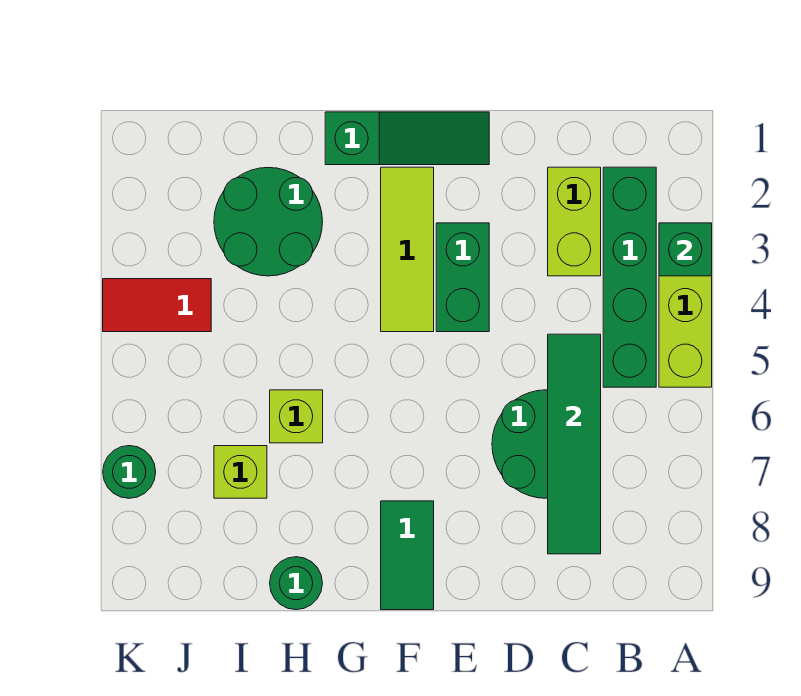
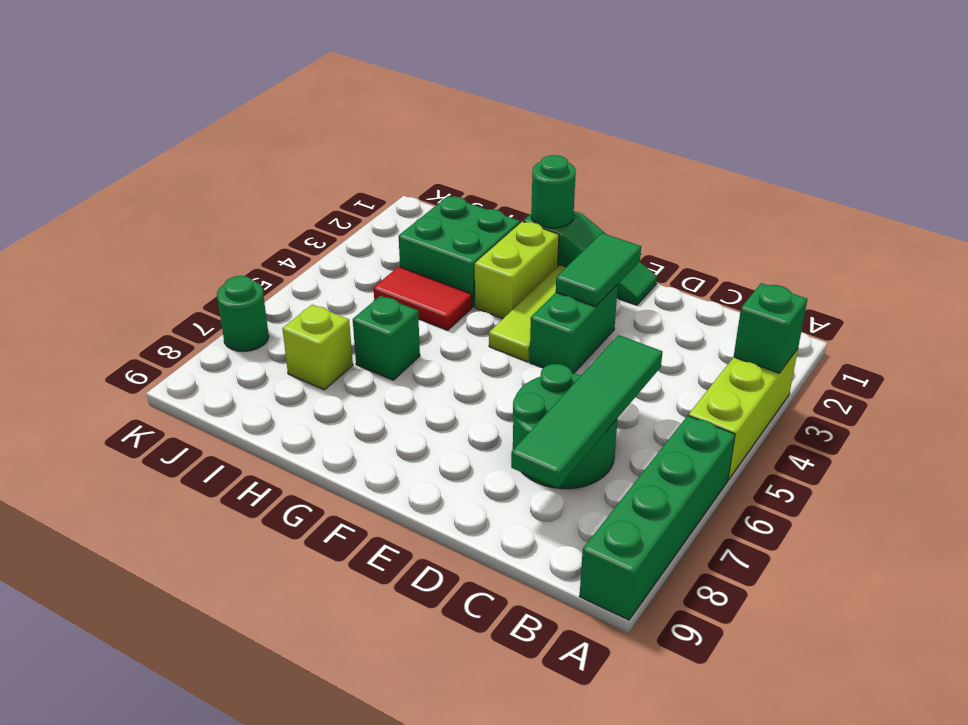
green brick B2:B5 level 1 -> green brick A6:A9 level 1
lime brick C2:C3 level 1 -> lime brick G2:G3 level 1
green tile F8:F9 level 1 -> green tile E2:E3 level 2
green round brick H2:I3 level 1 -> green brick H2:I3 level 1
lime brick H6 level 1 -> green brick H6 level 1
green round brick H9 level 1 -> green round brick G1 level 2
red tile J4:K4 level 1 -> red tile H4:I4 level 1

